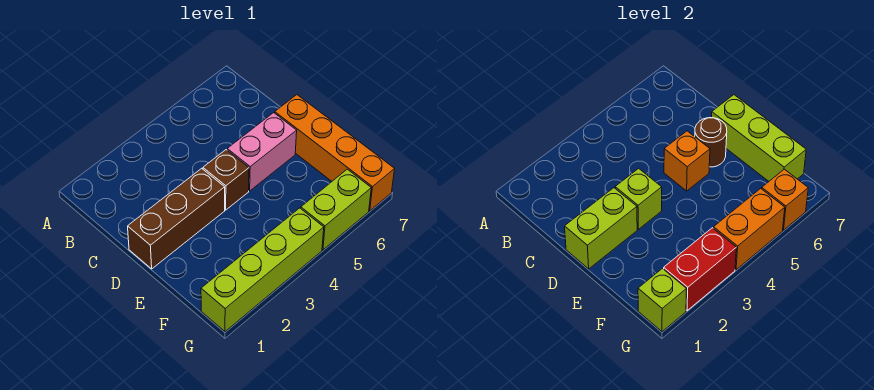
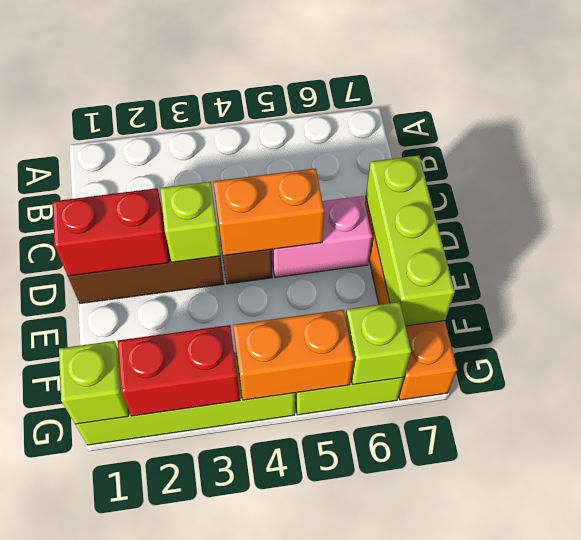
lime brick D1:D2 level 2 -> red brick D1:D2 level 2
orange brick D5 level 2 -> orange brick D4:D5 level 2
brown round brick D6 level 2 -> none
orange brick G6 level 2 -> lime brick G6 level 2

